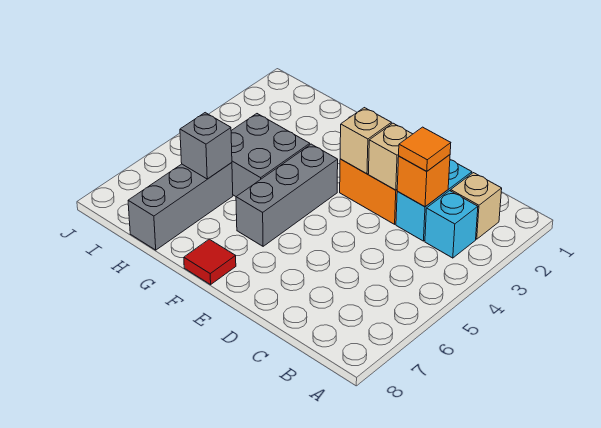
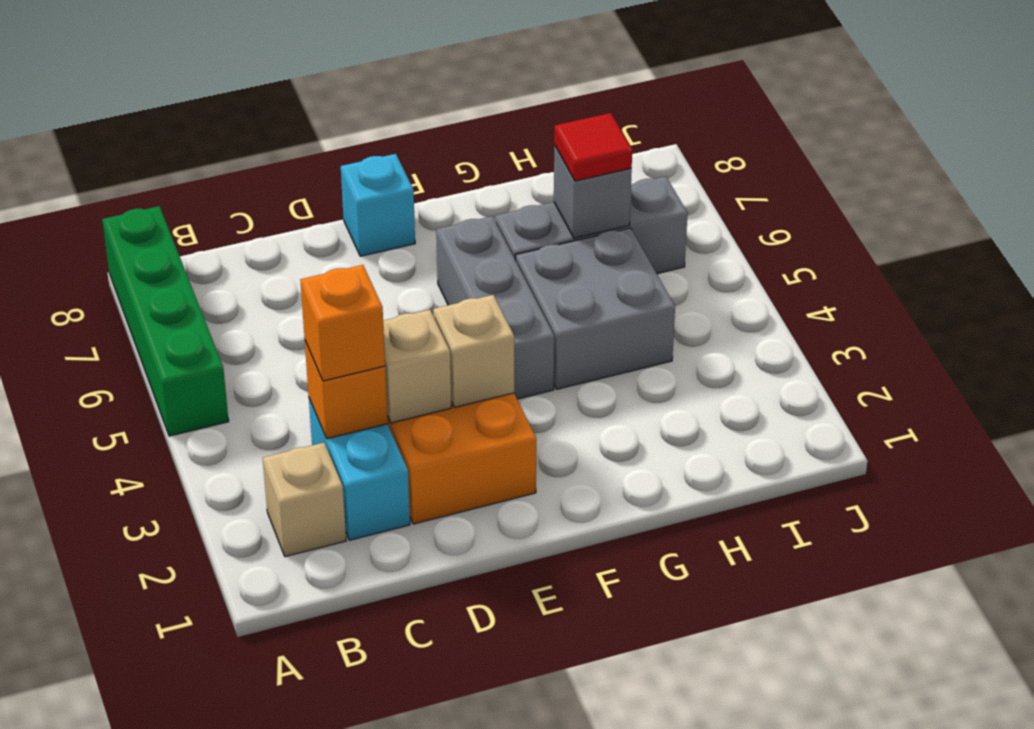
none -> green brick A5:A8 level 1
cyan brick B3 level 1 -> cyan brick E8 level 1
orange tile C3 level 3 -> orange brick C3 level 3
red tile F8 level 1 -> red tile H6 level 3
grey brick H6:H8 level 1 -> grey brick G6:I6 level 1

